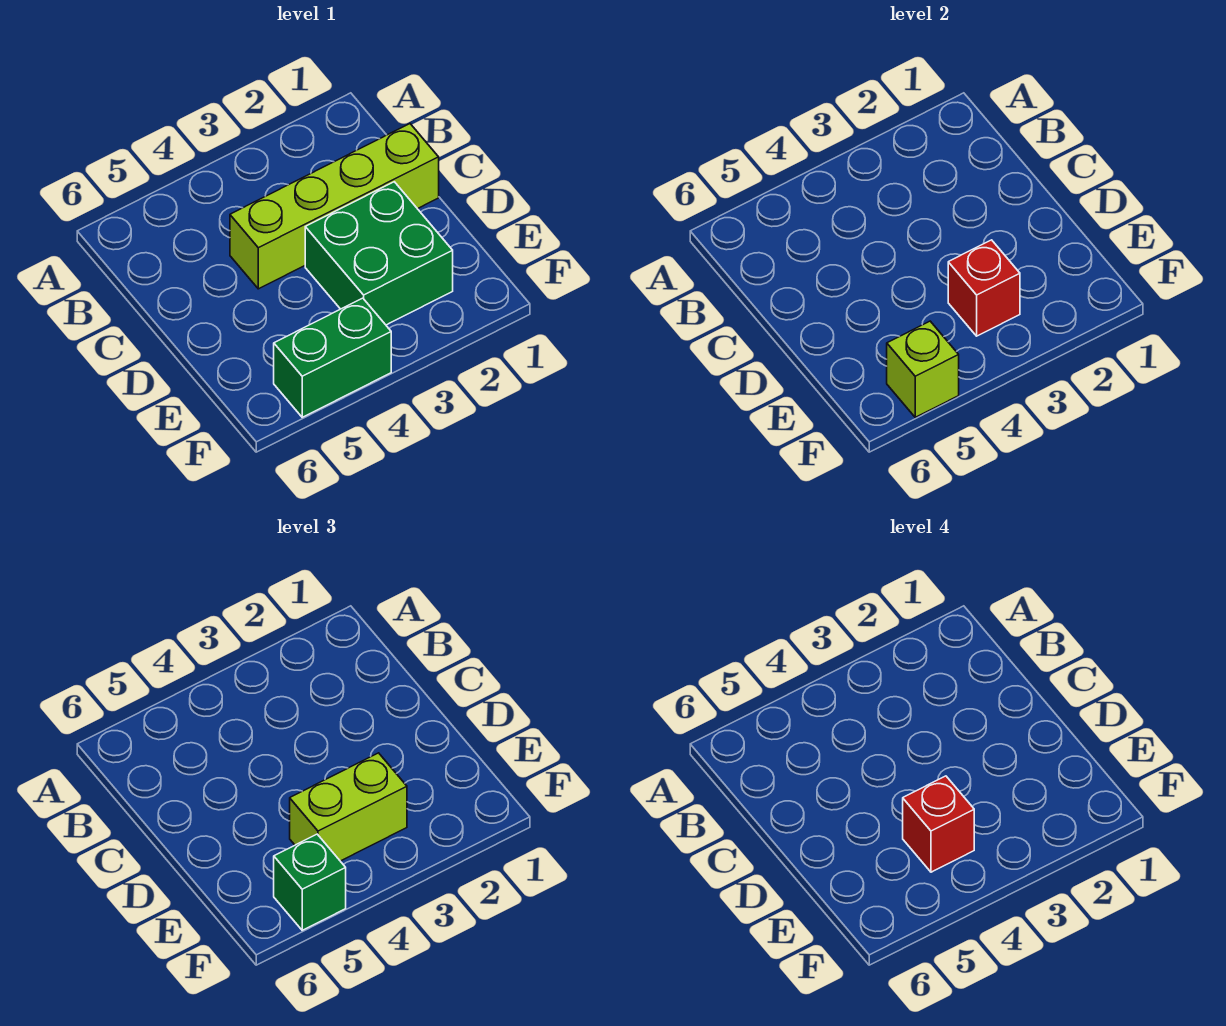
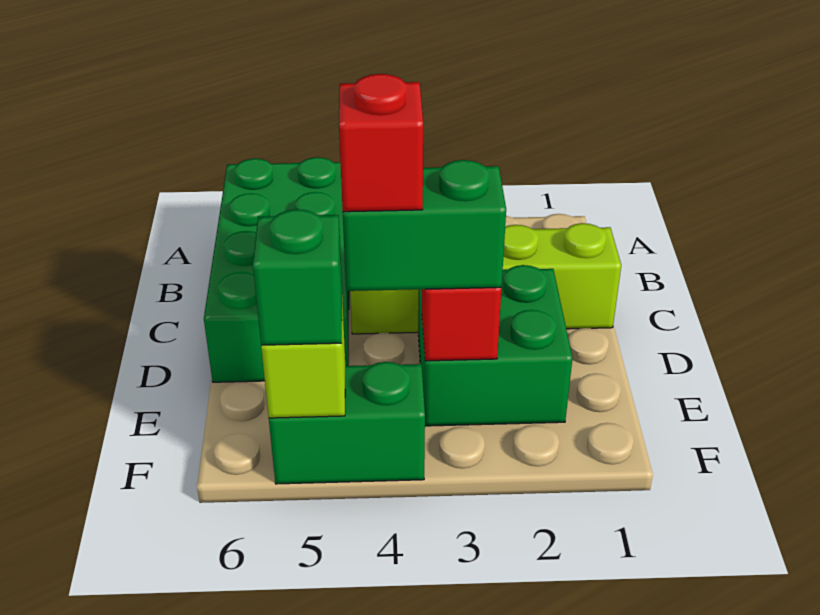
none -> green brick A5:D6 level 1
lime brick E3:E4 level 3 -> green brick E3:E4 level 3

